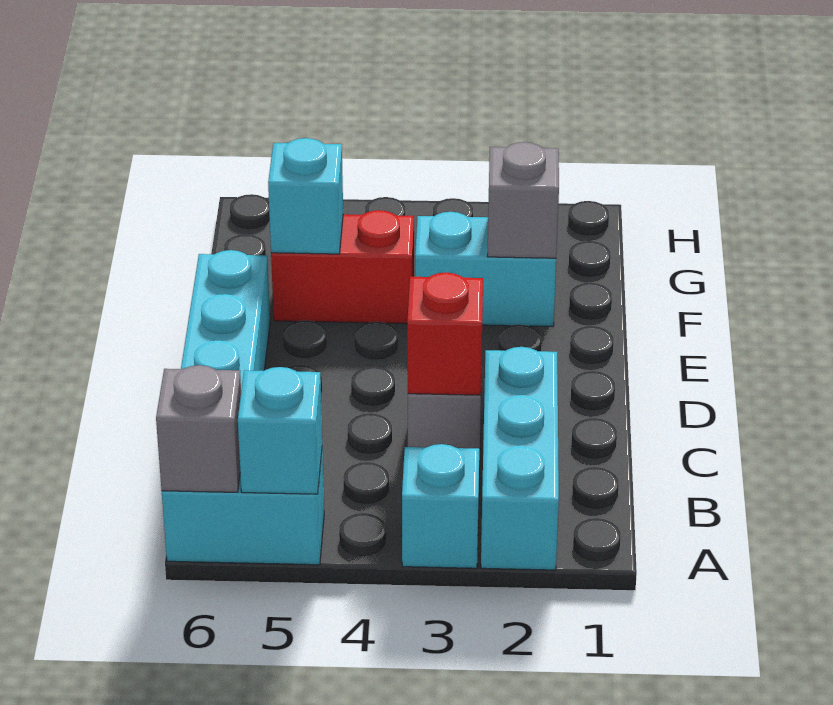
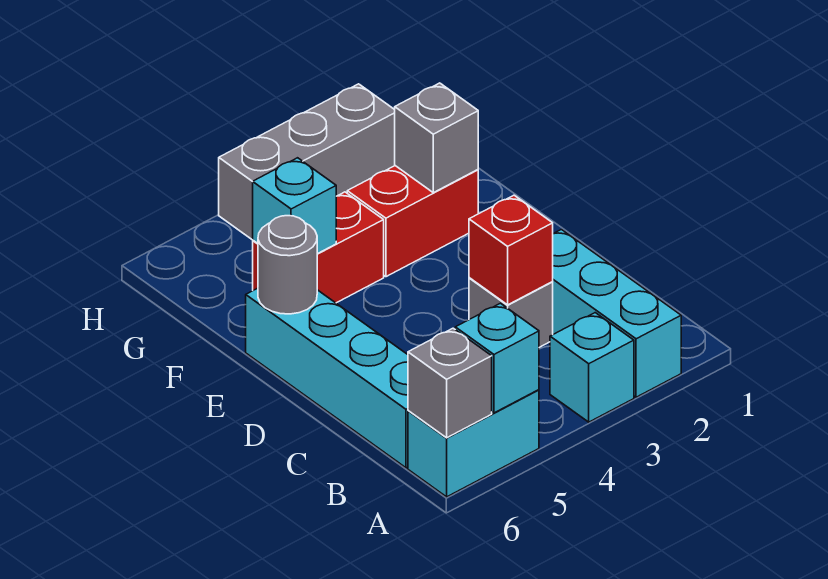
none -> grey round brick E6 level 2
cyan brick F2:F3 level 1 -> red brick F2:F3 level 1
none -> grey brick H2:H4 level 1

